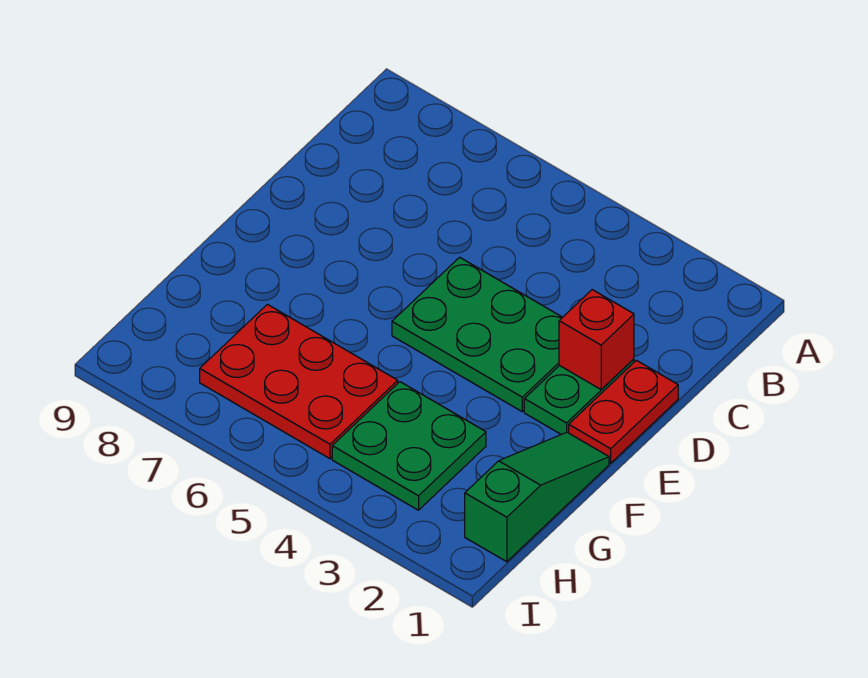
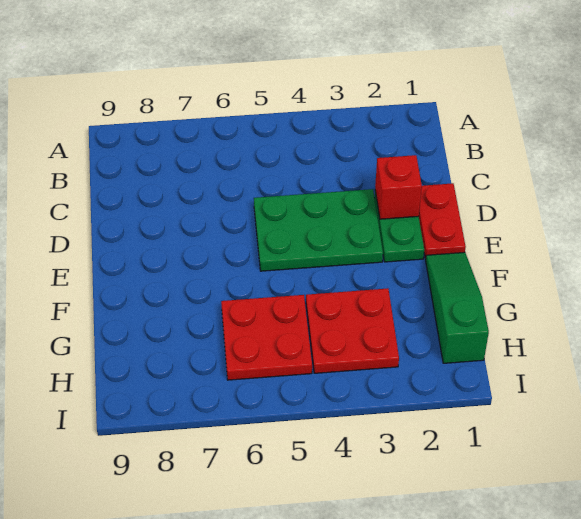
green plate G3:H4 level 1 -> red plate G3:H4 level 1
red plate G5:H7 level 1 -> red plate G5:H6 level 1

